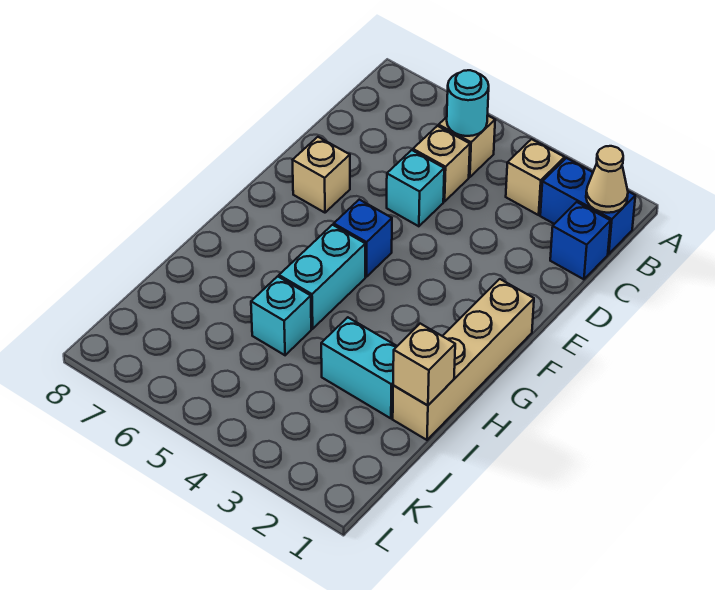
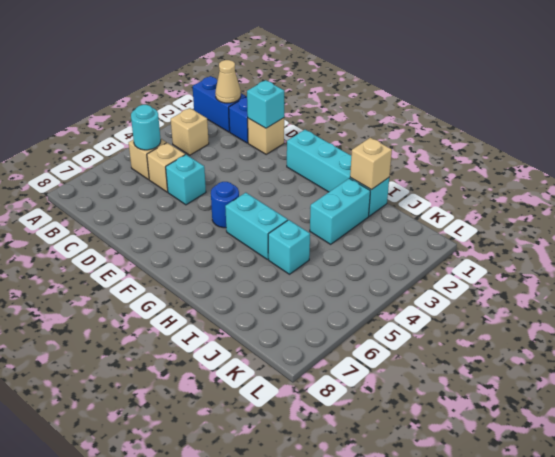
blue brick B1:B2 level 1 -> blue brick A1:B1 level 1
none -> cyan brick D1 level 2
tan brick E7 level 1 -> tan brick D1 level 1
tan brick F1:I1 level 1 -> cyan brick F1:I1 level 1
blue brick F5 level 1 -> blue round brick F5 level 1

